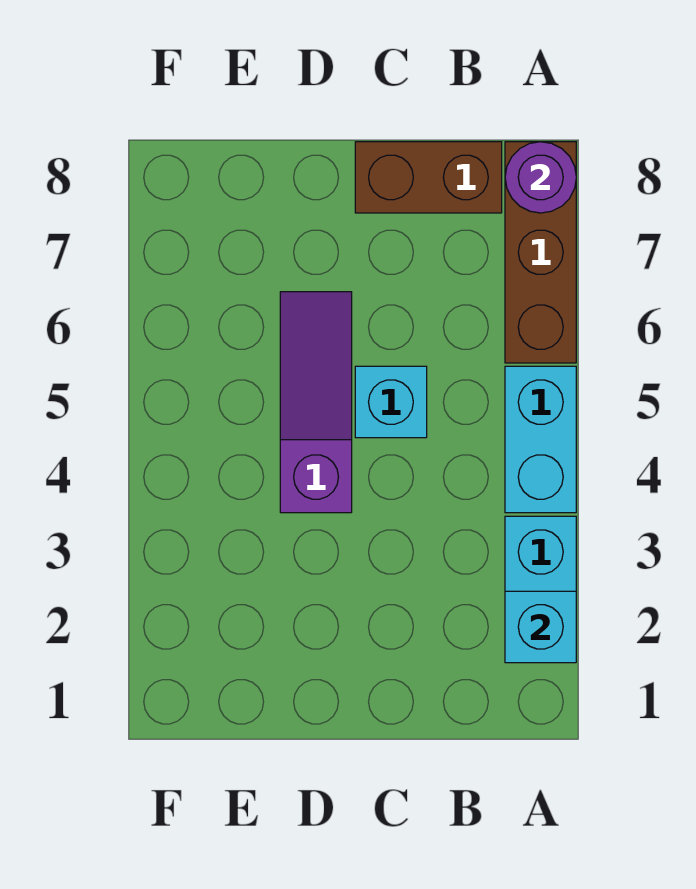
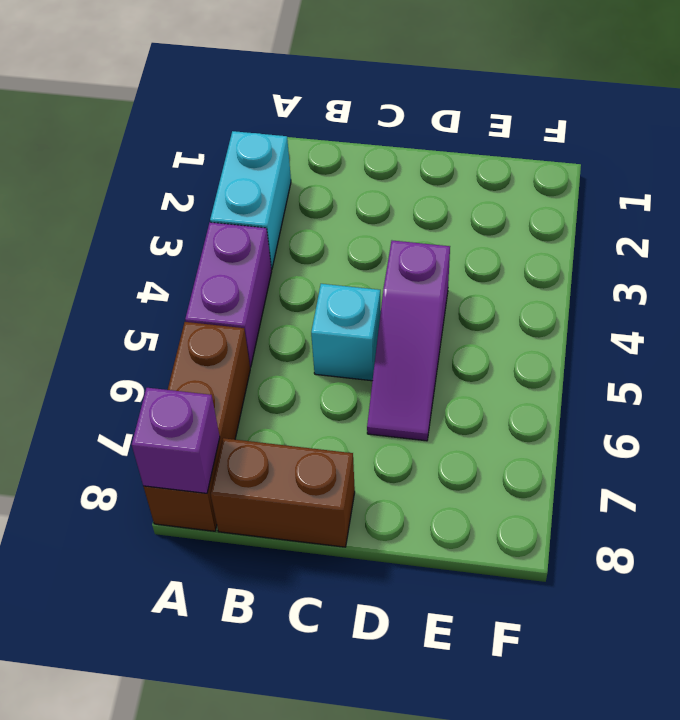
cyan brick A2 level 2 -> none
cyan brick A4:A5 level 1 -> purple brick A4:A5 level 1
purple round brick A8 level 2 -> purple brick A8 level 2

